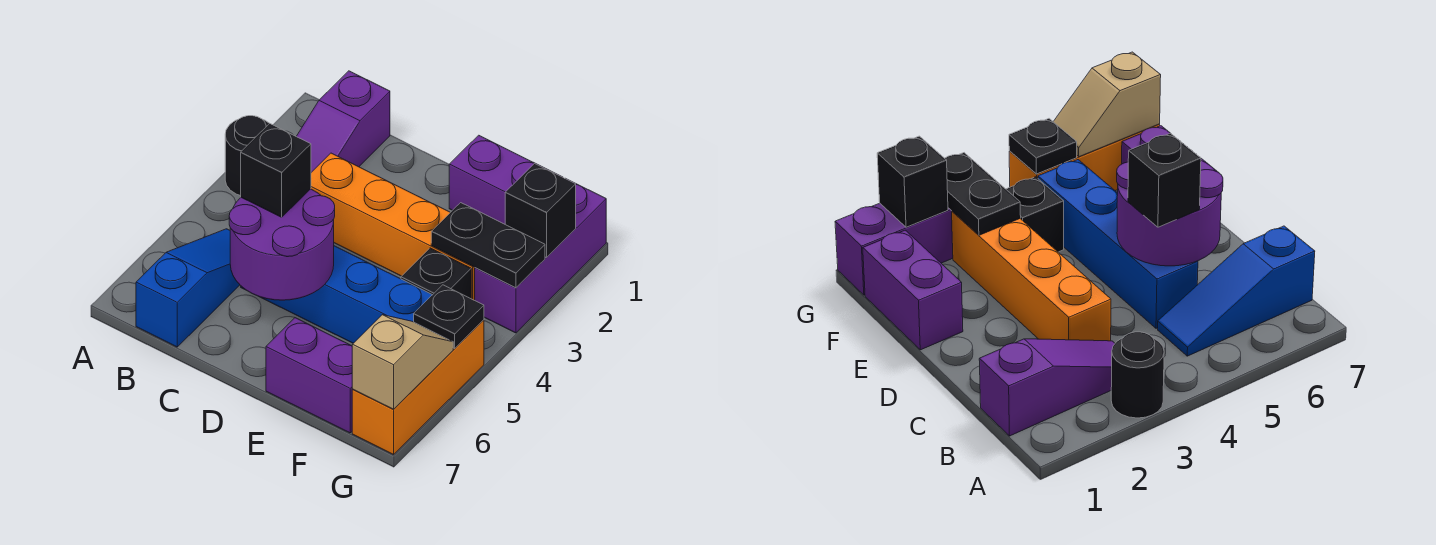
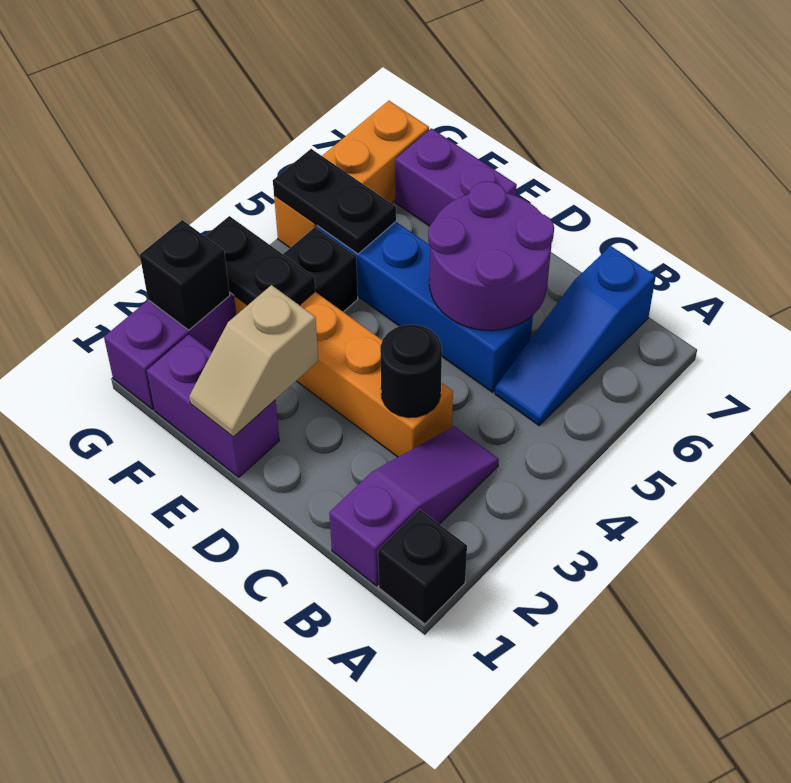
black round brick A3 level 1 -> black round brick C3 level 2
black brick C5 level 3 -> black brick A1 level 1
black plate G5 level 2 -> black plate F5:G5 level 2
tan slope G6:G7 level 2 top 7 -> tan slope E1:E2 level 2 top 2

